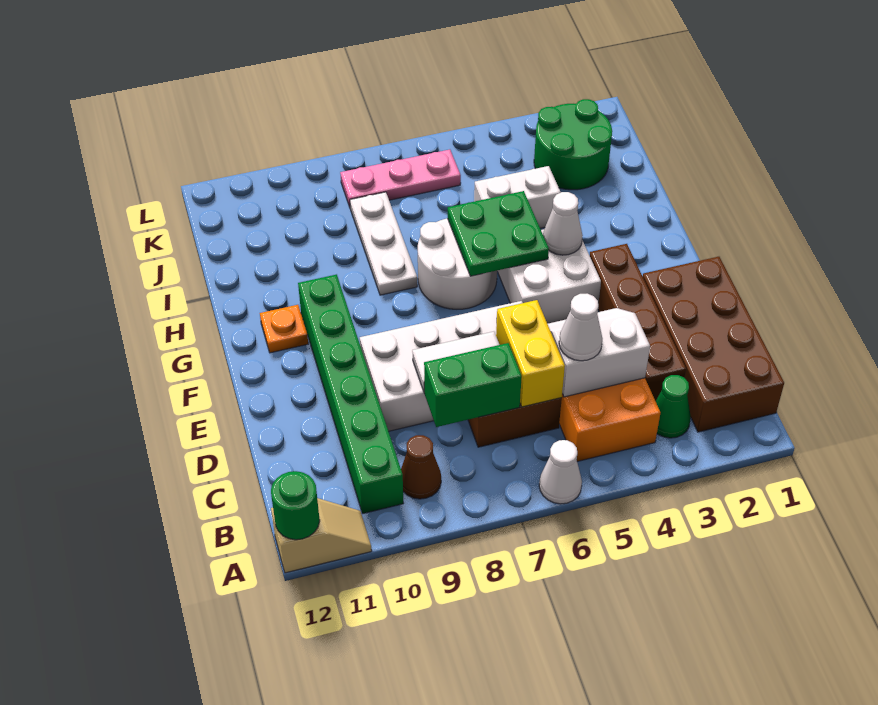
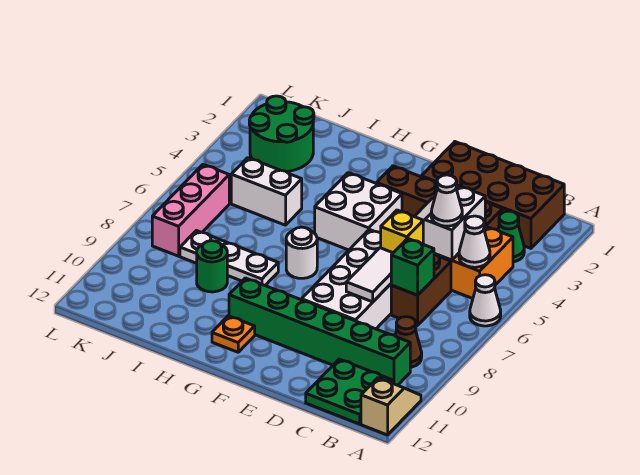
green round brick A12 level 2 -> green round brick I9 level 1
yellow brick C6:D6 level 2 -> yellow brick D6 level 2
green brick C7:C8 level 2 -> green brick C7 level 2
white cone G4 level 2 -> white cone B5 level 2
green plate G5:H6 level 2 -> green plate B11:C12 level 1
white round brick G6:H7 level 1 -> white round brick G7 level 1
white brick I4:I5 level 1 -> white brick I5:J5 level 1
pink plate K6:K8 level 1 -> pink brick K6:K8 level 1

